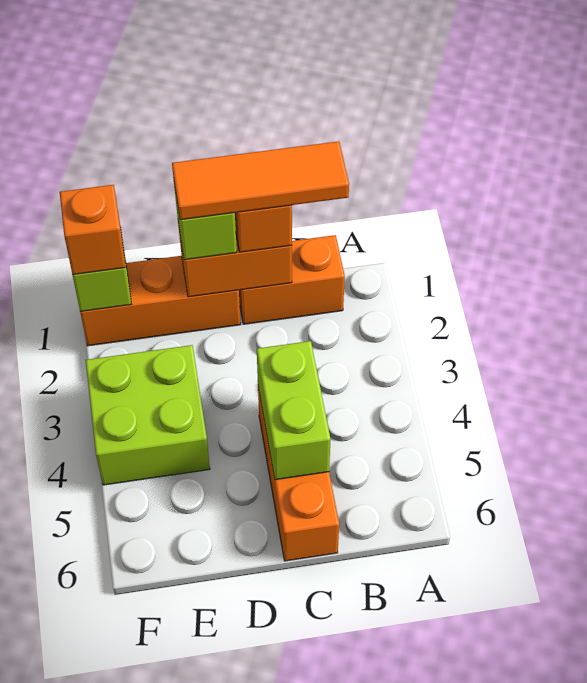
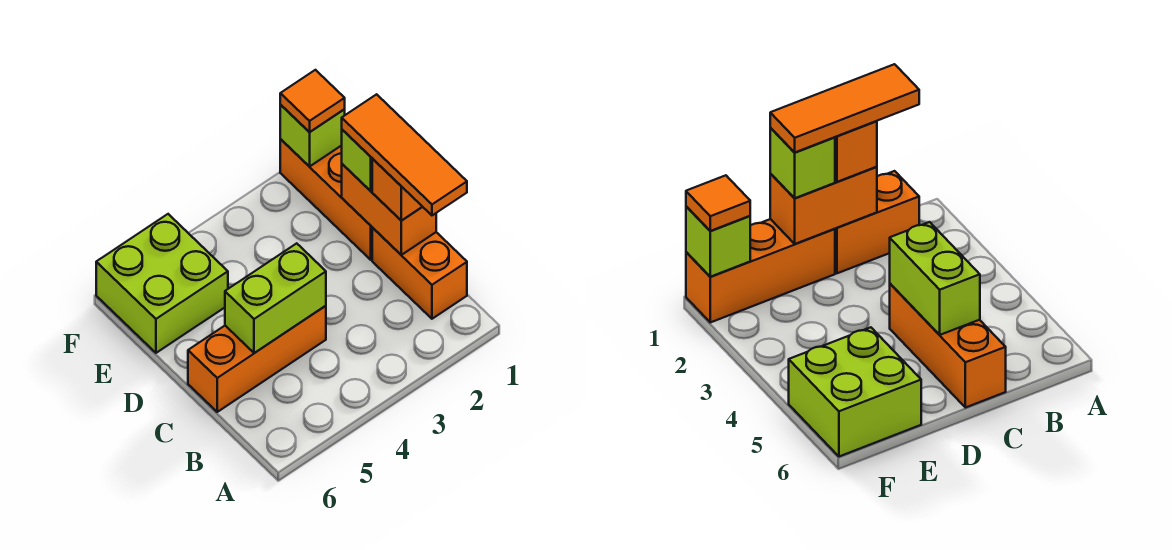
lime brick E3:F4 level 1 -> lime brick E5:F6 level 1
orange brick F1 level 3 -> orange tile F1 level 3

